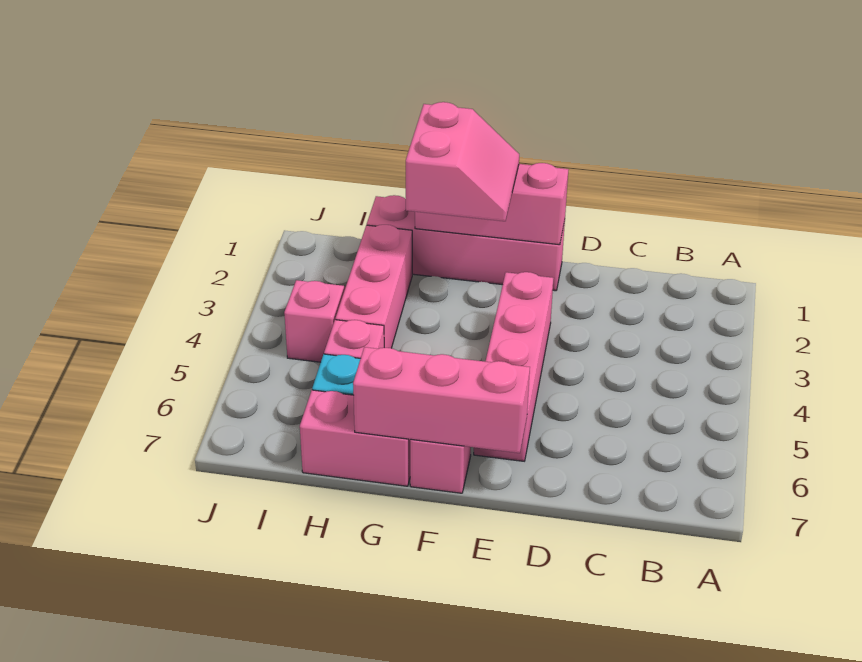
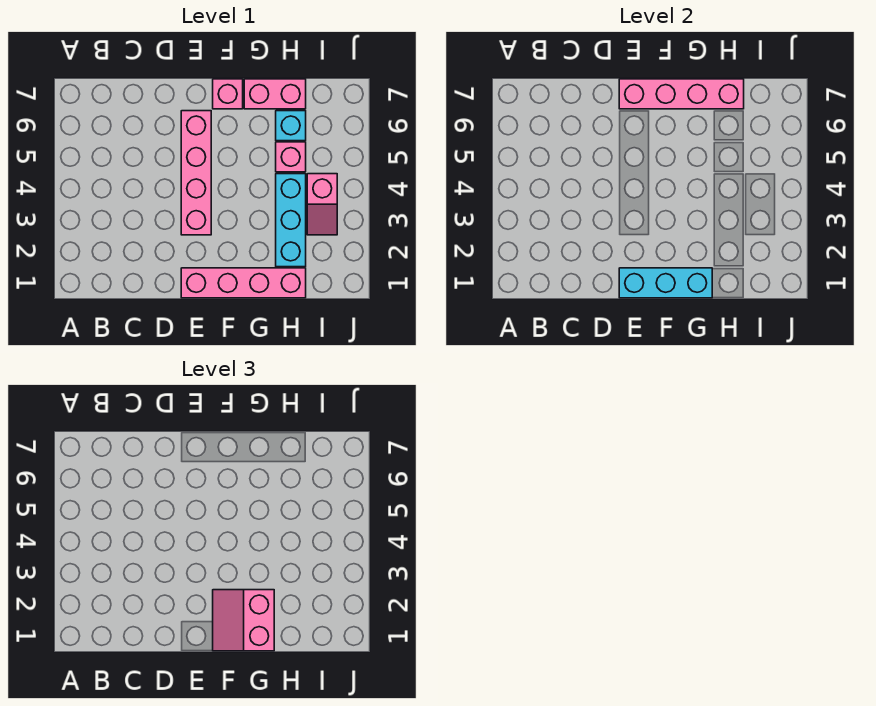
pink brick E1:G1 level 2 -> cyan brick E1:G1 level 2
pink brick E7:G7 level 2 -> pink brick E7:H7 level 2
pink brick H2:H4 level 1 -> cyan brick H2:H4 level 1

